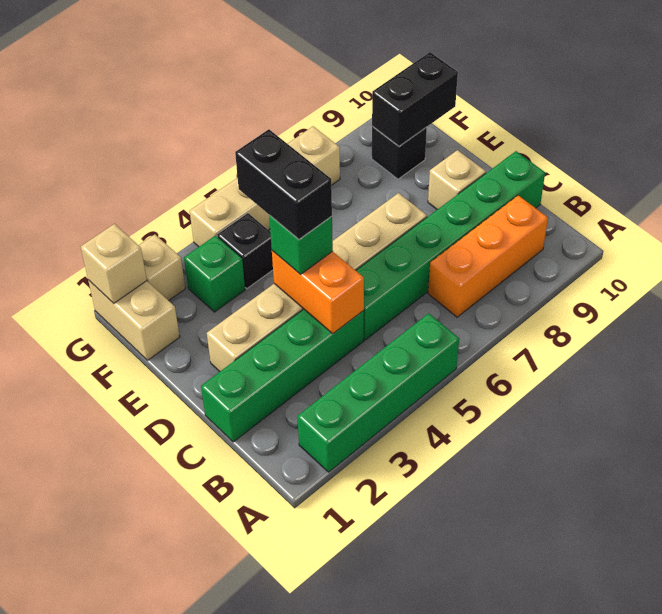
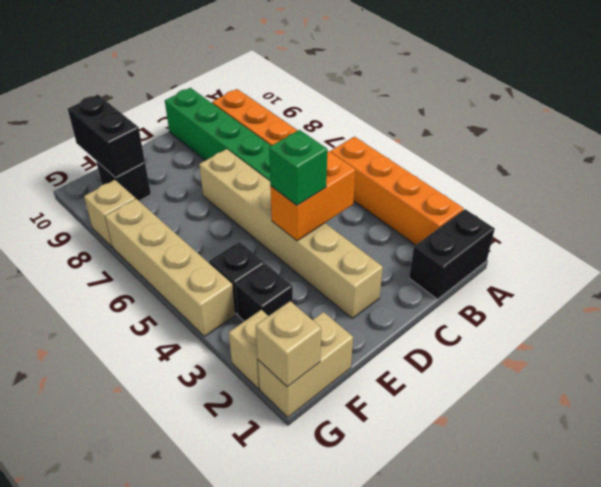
green brick A2:A5 level 1 -> orange brick A2:A5 level 1
green brick C1:C4 level 1 -> none
black brick D4:E4 level 4 -> black brick A1:B1 level 1
tan brick D9 level 1 -> tan brick G8 level 1
green brick F3 level 1 -> black brick F3 level 1

